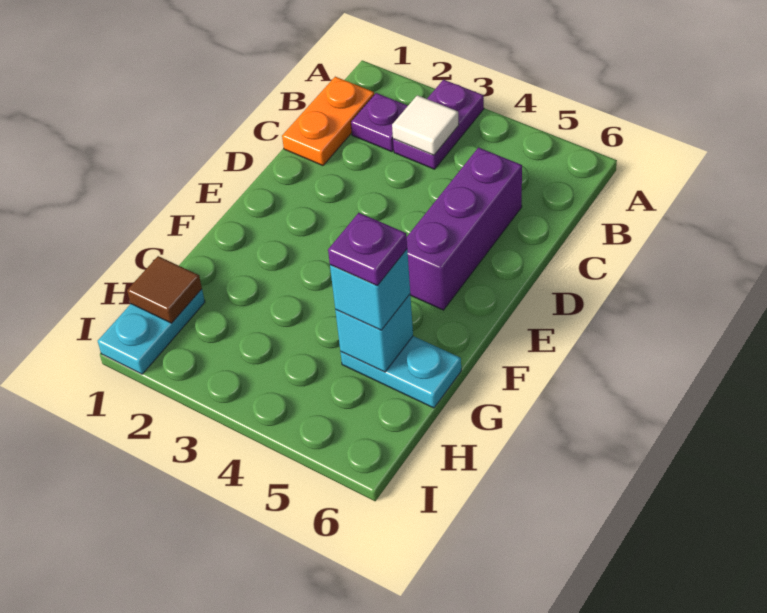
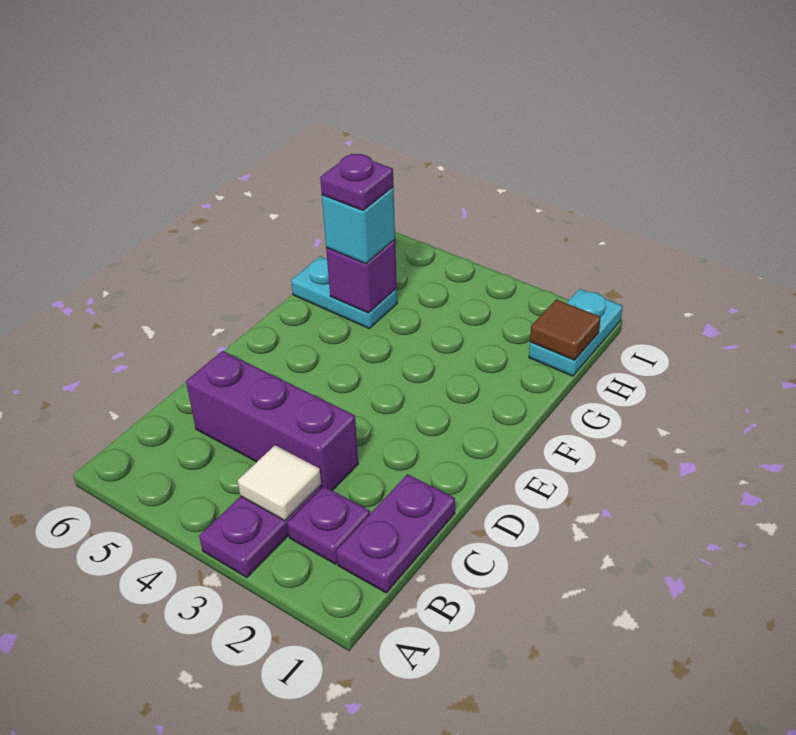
orange plate B1:C1 level 1 -> purple plate B1:C1 level 1
purple brick C5:E5 level 1 -> purple brick C3:C5 level 1
cyan brick G5 level 2 -> purple brick G5 level 2

